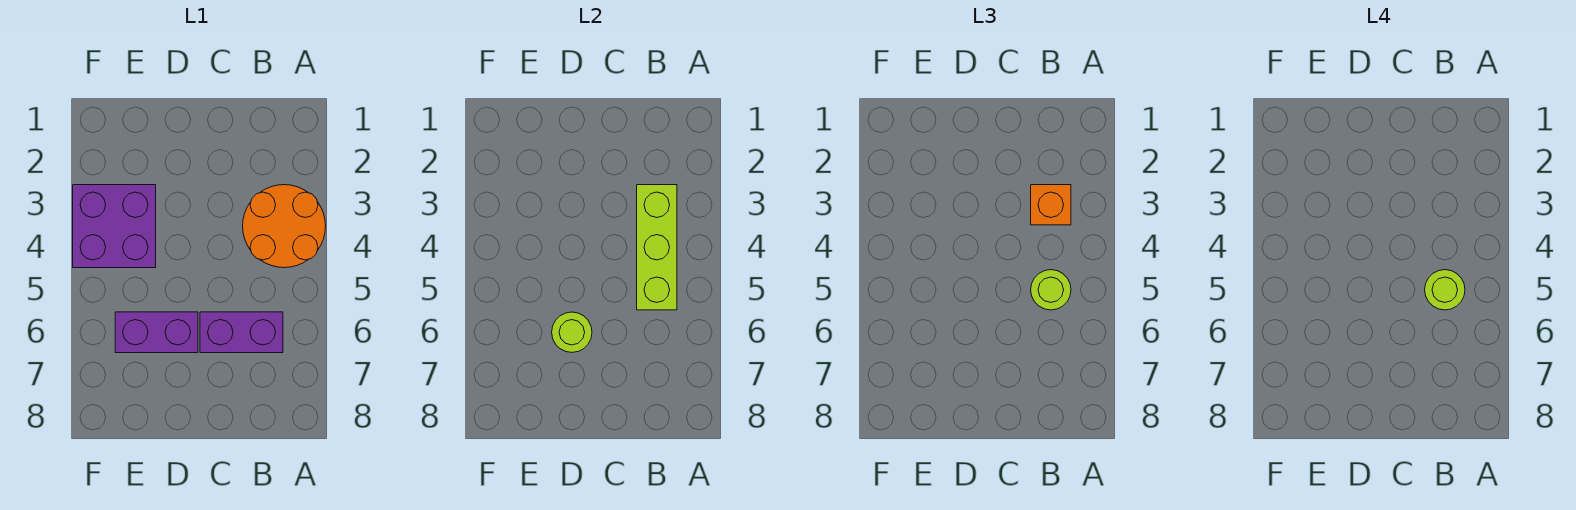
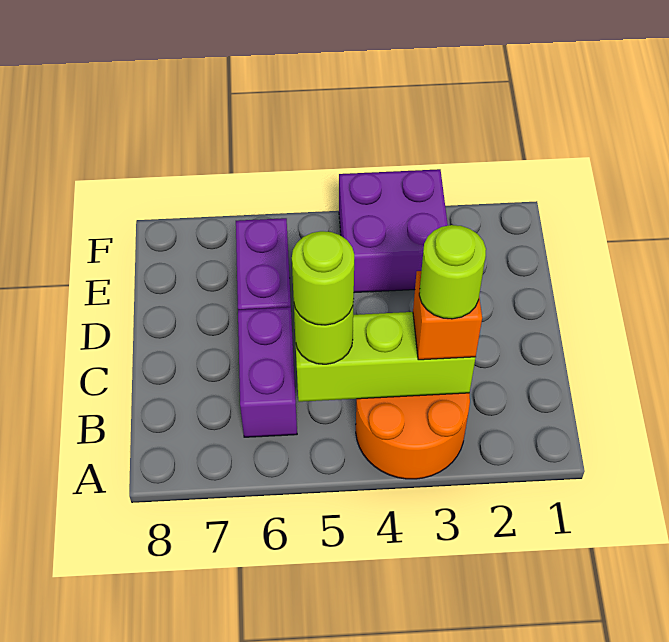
lime round brick D6 level 2 -> lime round brick B3 level 4

